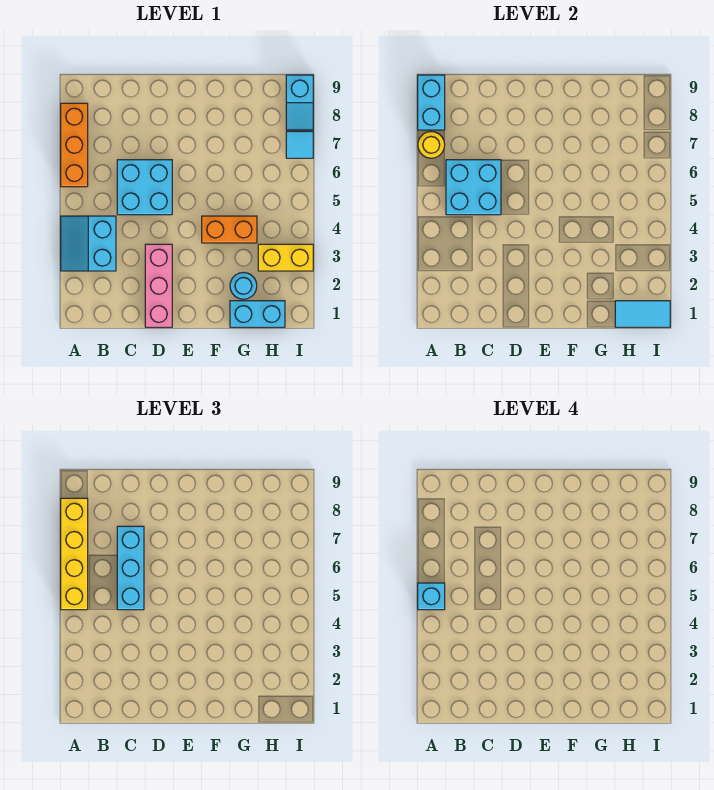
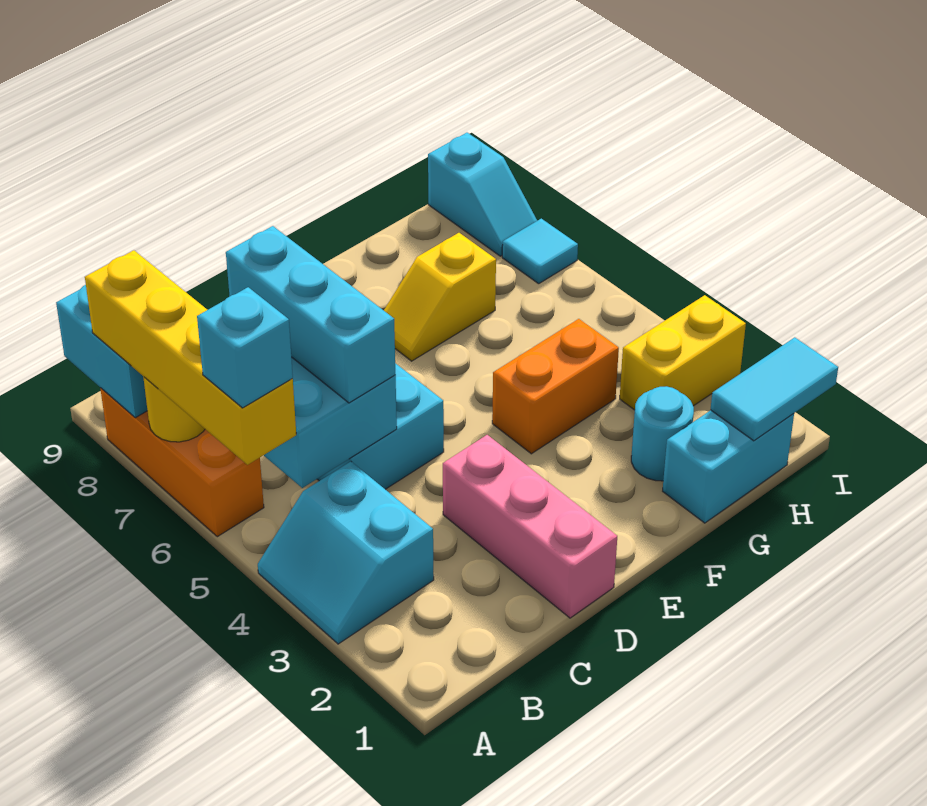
none -> yellow slope F7:G7 level 1 top G

